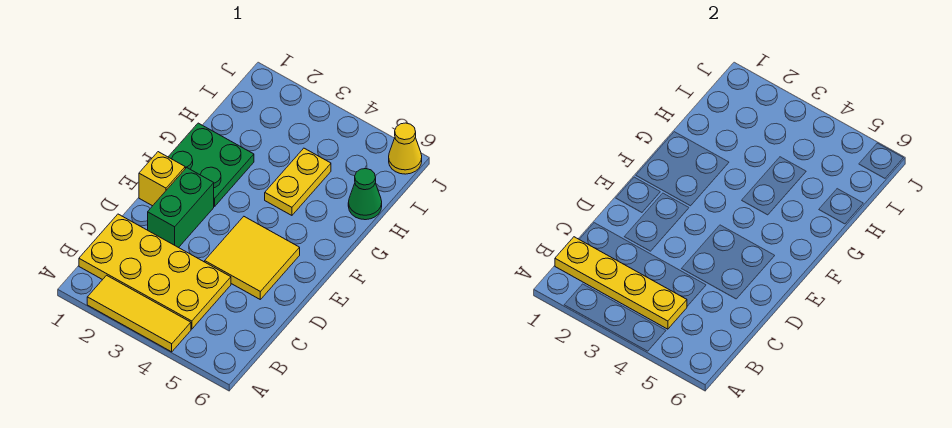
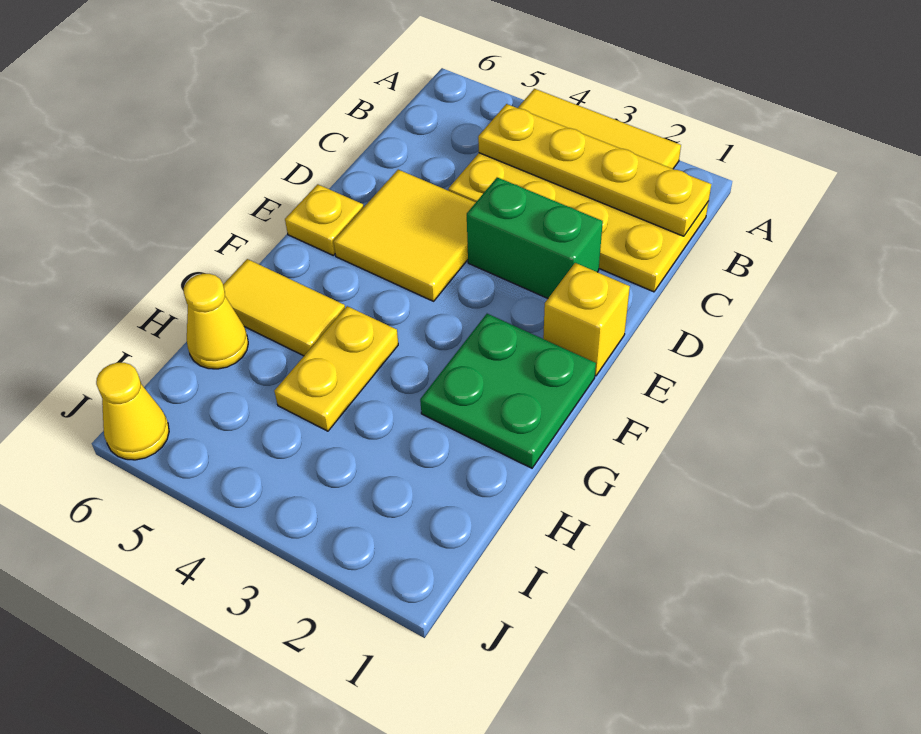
green brick D2:E2 level 1 -> green brick D2:D3 level 1
none -> yellow plate E6 level 1
none -> yellow tile G5:G6 level 1
green cone H6 level 1 -> yellow cone H6 level 1

